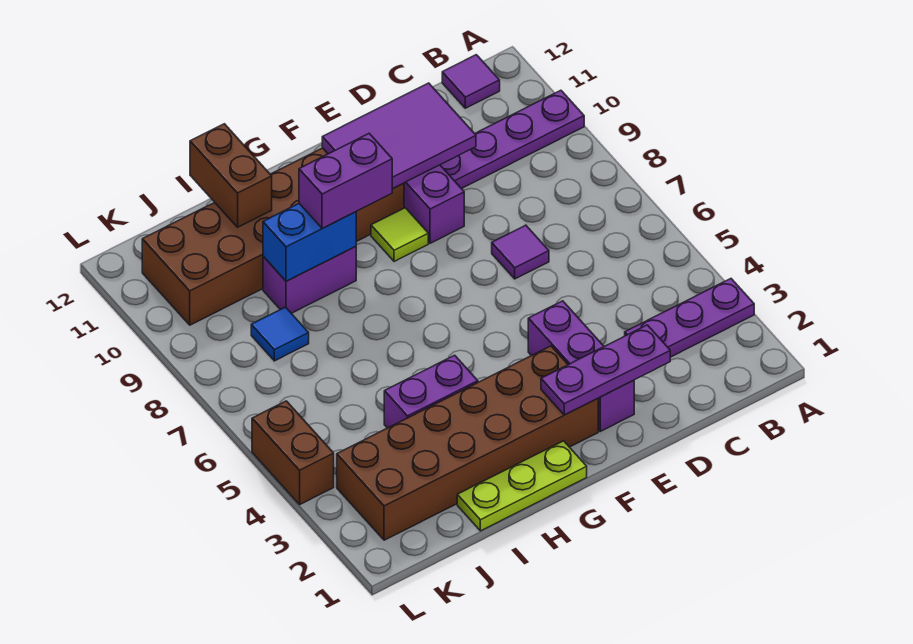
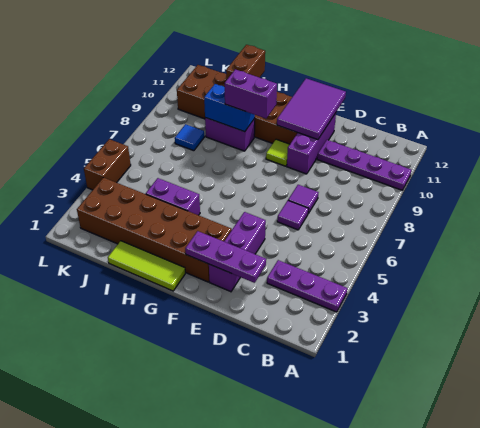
purple tile B12 level 1 -> purple tile D6 level 1
purple tile D10:F11 level 2 -> purple tile E10:F12 level 2
lime plate G1:I1 level 1 -> lime tile G1:I1 level 1

